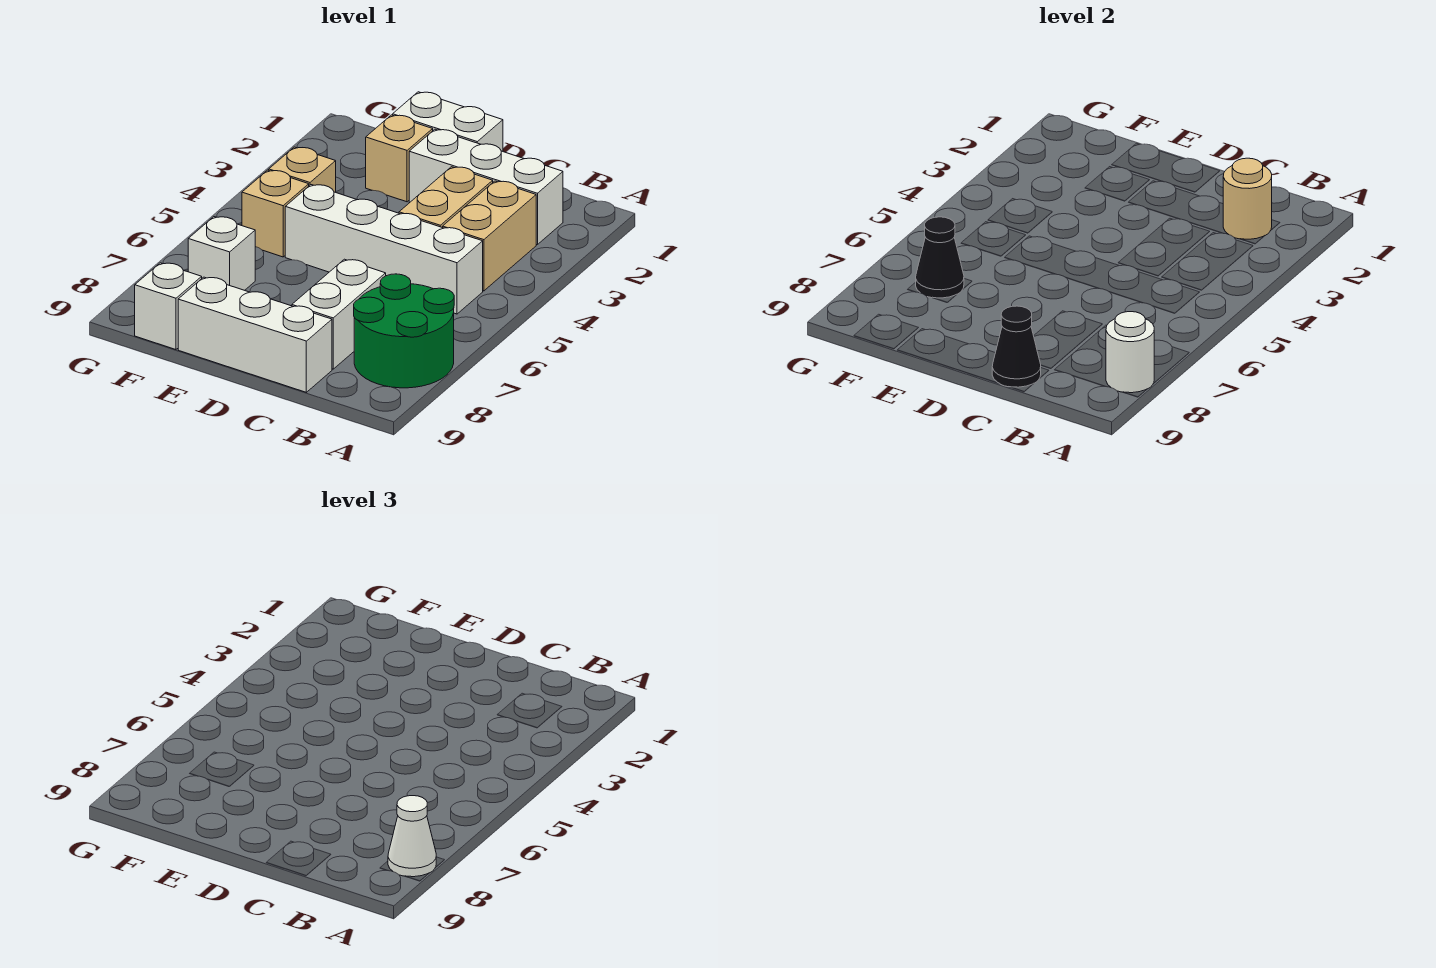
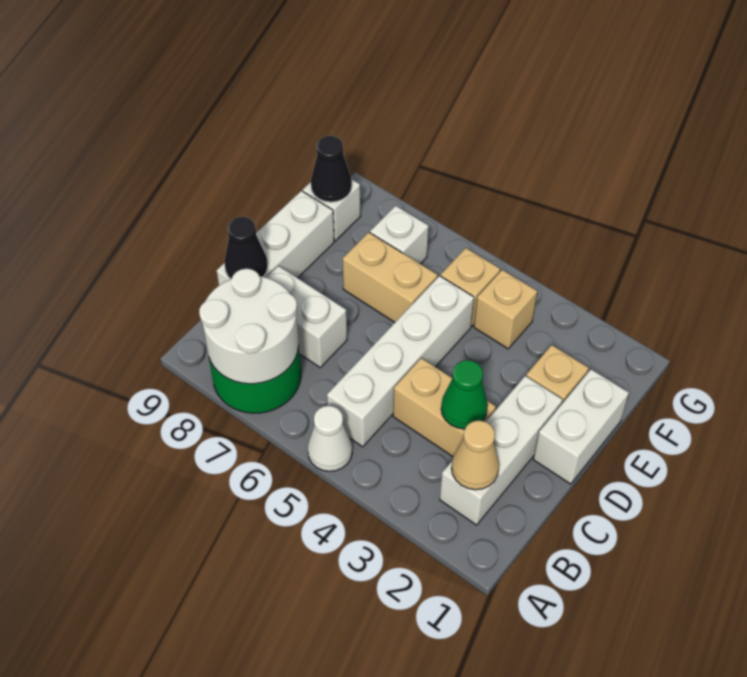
white round brick A8 level 2 -> white round brick A7:B8 level 2
white cone A8 level 3 -> white cone A5 level 1
tan round brick B2 level 2 -> tan cone B2 level 2
tan brick B3:B4 level 1 -> tan brick E6:E7 level 1
none -> green cone C3 level 2
black cone F7 level 2 -> black cone F9 level 2

